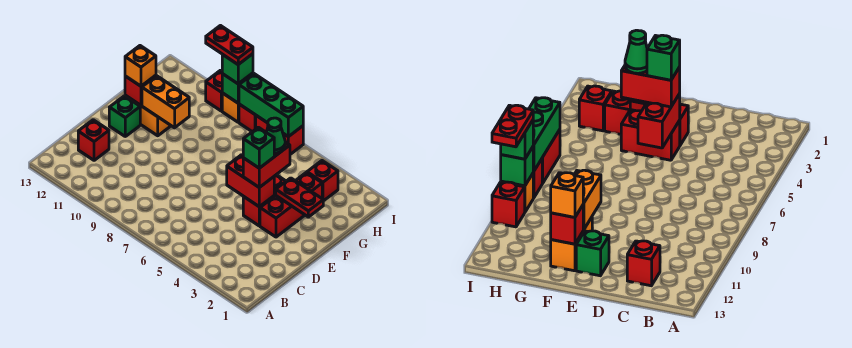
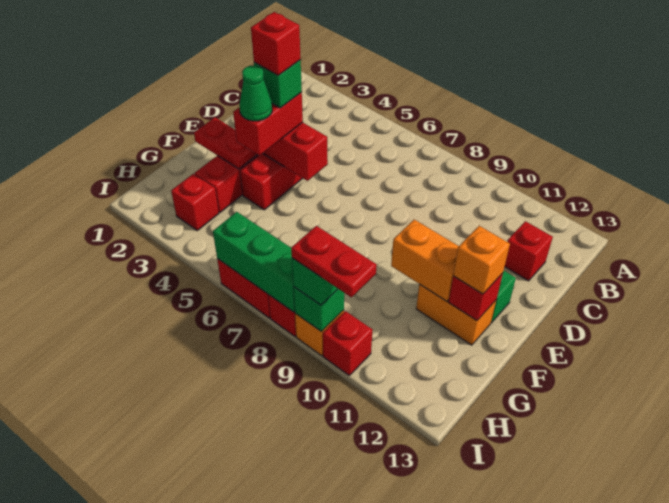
none -> red brick E4 level 5

